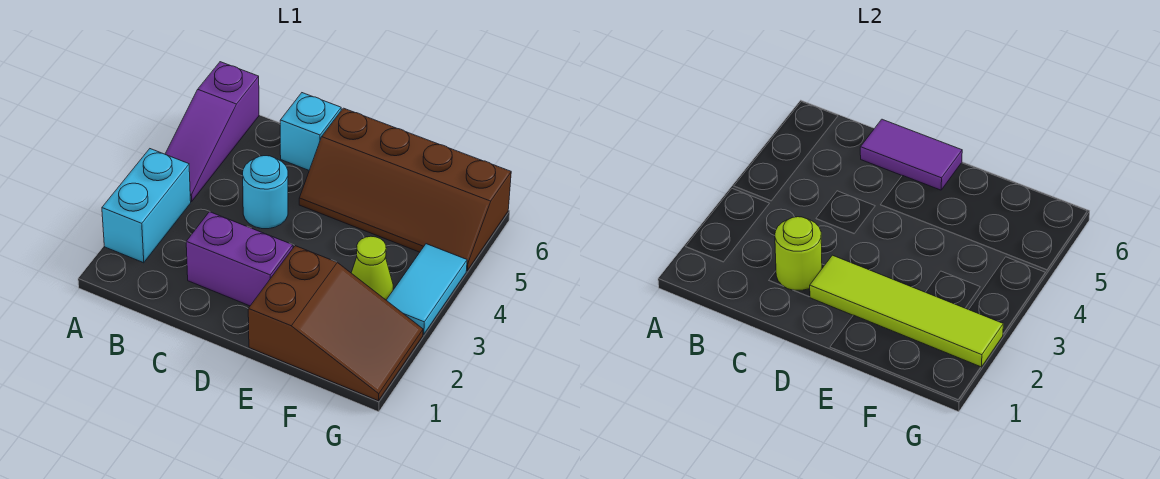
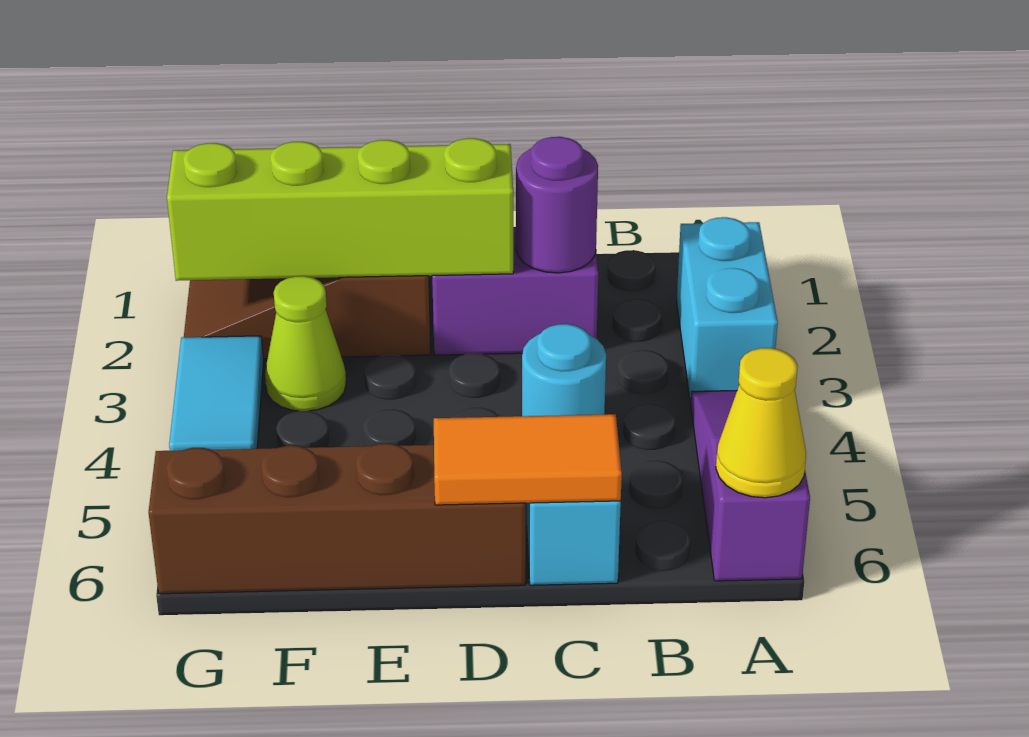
none -> yellow cone A6 level 2
lime round brick C2 level 2 -> purple round brick C2 level 2
purple tile C6:D6 level 2 -> orange tile C6:D6 level 2
lime tile D2:G2 level 2 -> lime brick D2:G2 level 2

